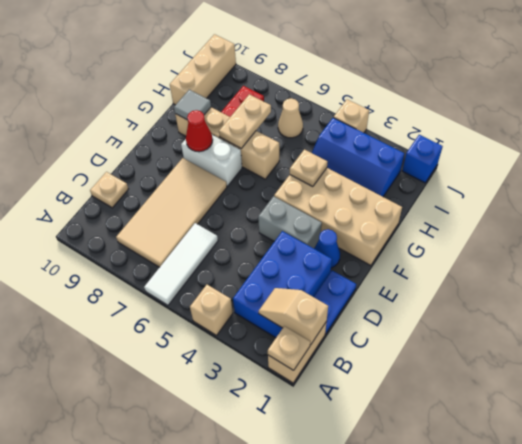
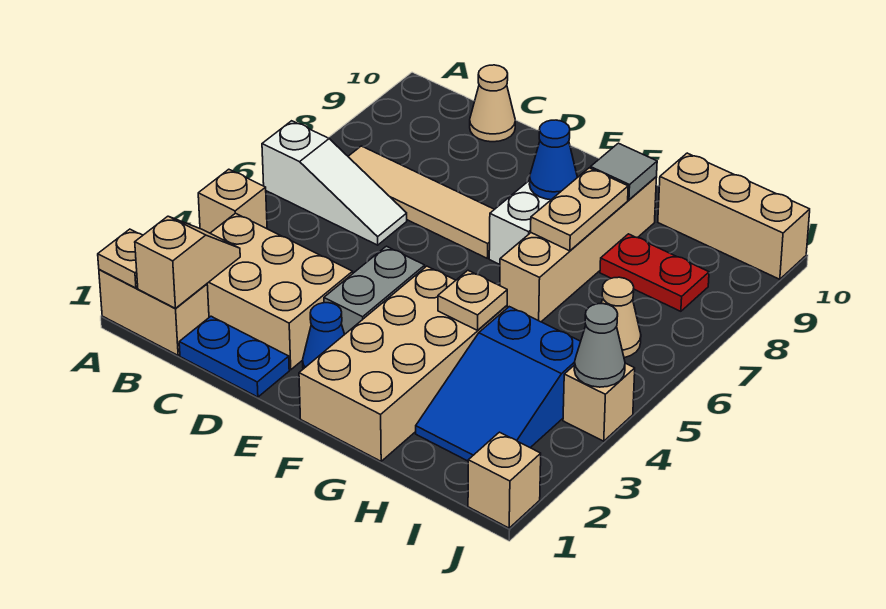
white tile A6:C6 level 1 -> white slope A6:C6 level 1 top A
blue brick B2:D3 level 1 -> tan brick B2:D3 level 1
tan tile B7:E8 level 1 -> tan tile B7:E7 level 1
tan plate C10 level 1 -> tan cone C10 level 1
red cone F8 level 2 -> blue cone F8 level 2
tan plate G7:H7 level 2 -> tan plate G7:G8 level 2
blue slope H2:I4 level 1 top I -> blue slope H2:I4 level 1 top 4
blue brick J1 level 1 -> tan brick J1 level 1
none -> grey cone J4 level 2

